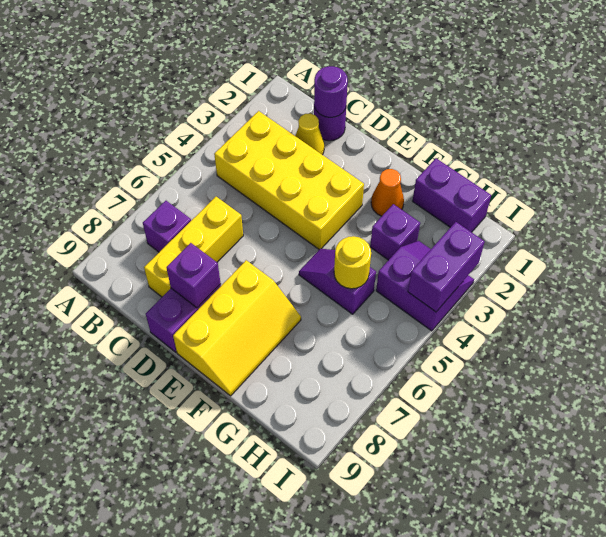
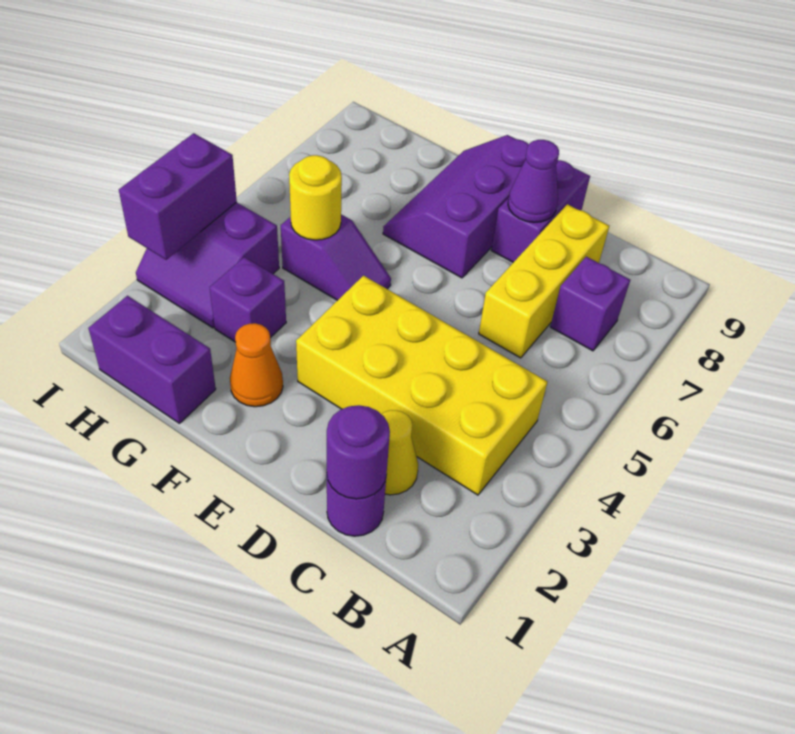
purple brick D8 level 2 -> purple cone D8 level 2
yellow slope E7:F9 level 1 top E -> purple slope E7:F9 level 1 top E

